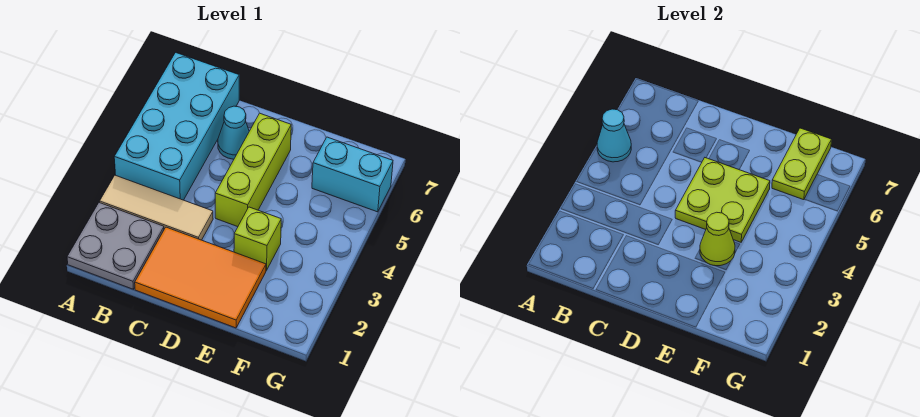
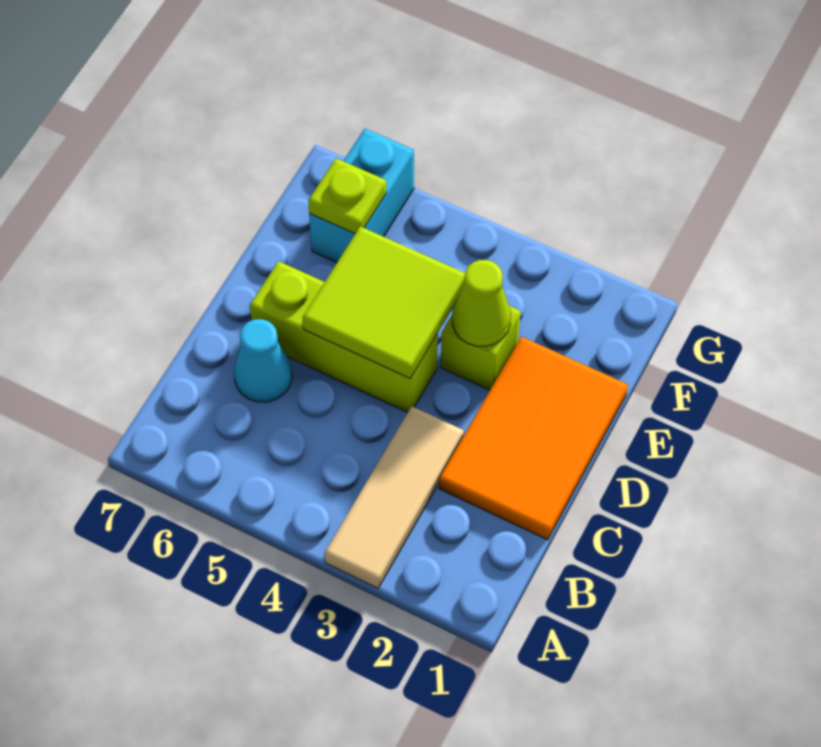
grey plate A1:B2 level 1 -> none
cyan brick A4:B7 level 1 -> none
cyan cone A5 level 2 -> none
lime plate D4:E5 level 2 -> lime tile D4:E5 level 2
lime plate F6:F7 level 2 -> lime plate F6 level 2

